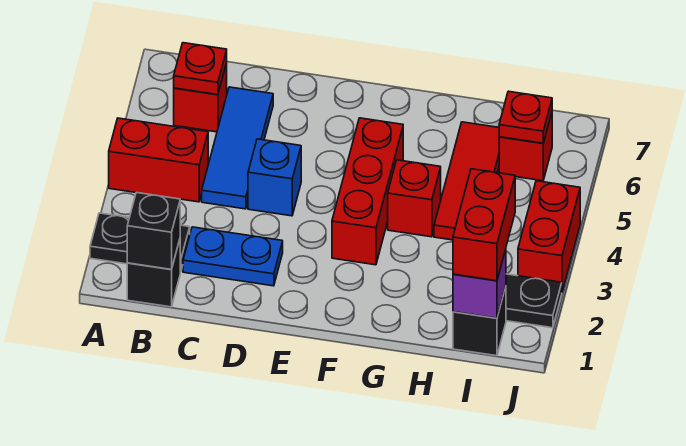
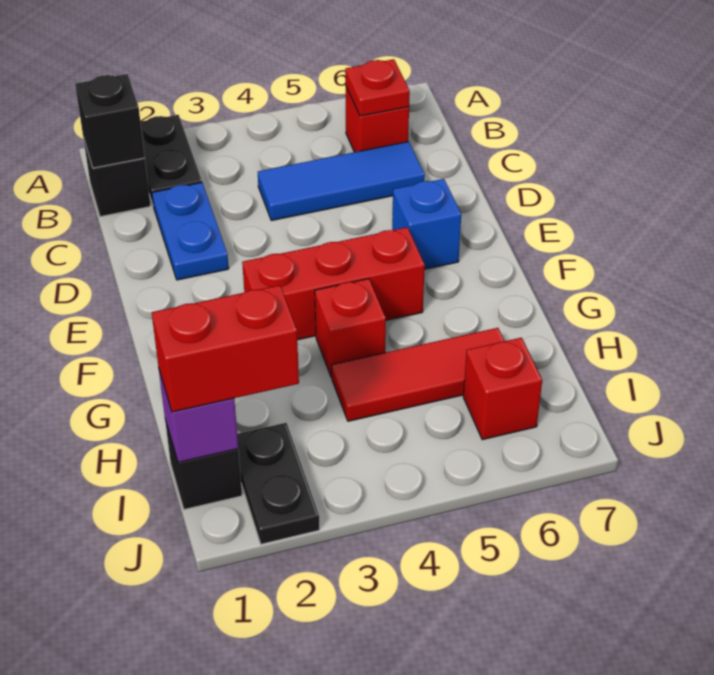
red brick A4:B4 level 1 -> none
blue brick D4 level 1 -> blue brick E6 level 1
red plate I6 level 2 -> none
red brick J3:J4 level 1 -> none

